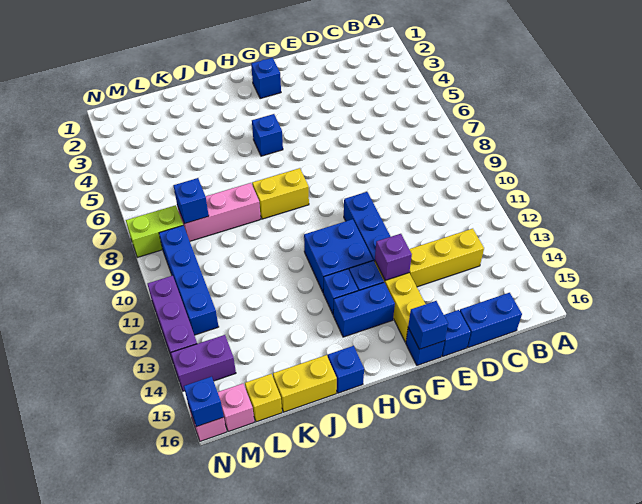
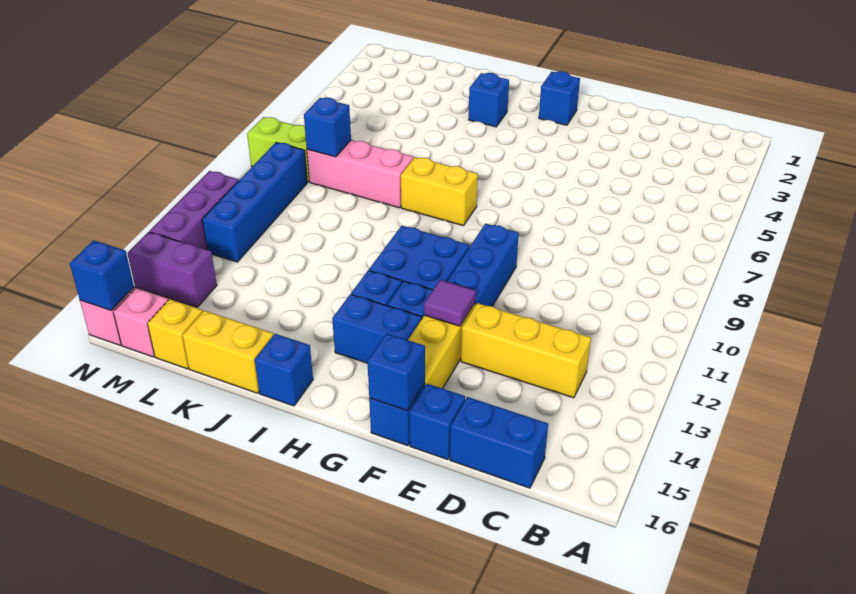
purple brick F13 level 2 -> purple tile F13 level 2
blue brick H5 level 1 -> blue brick I3 level 1

